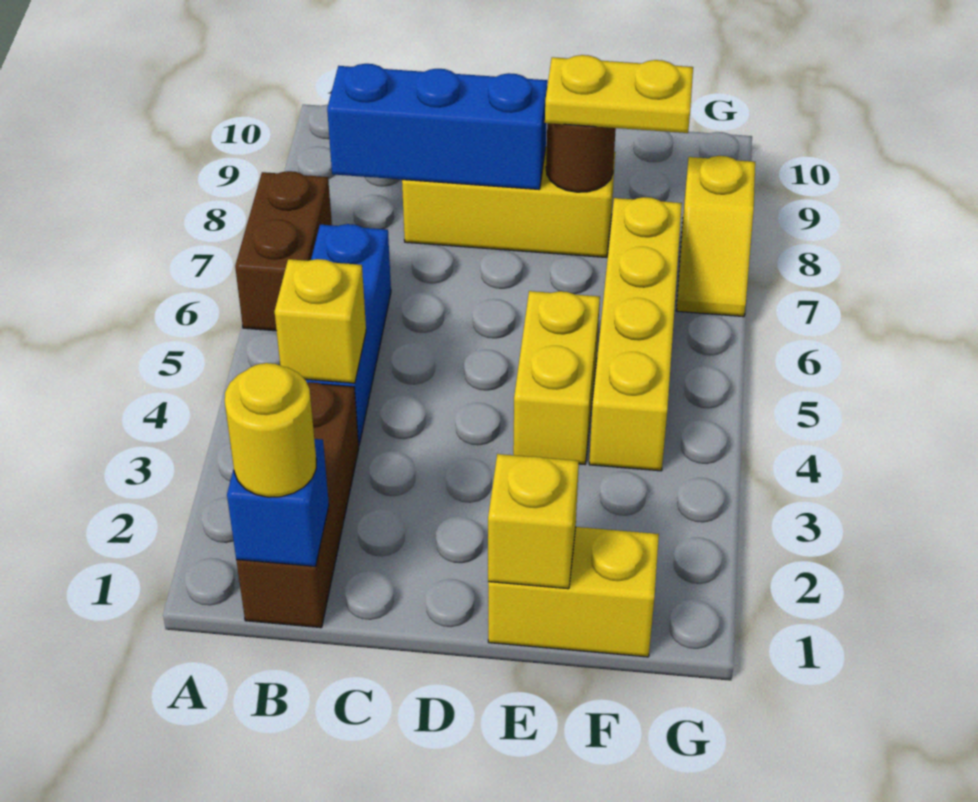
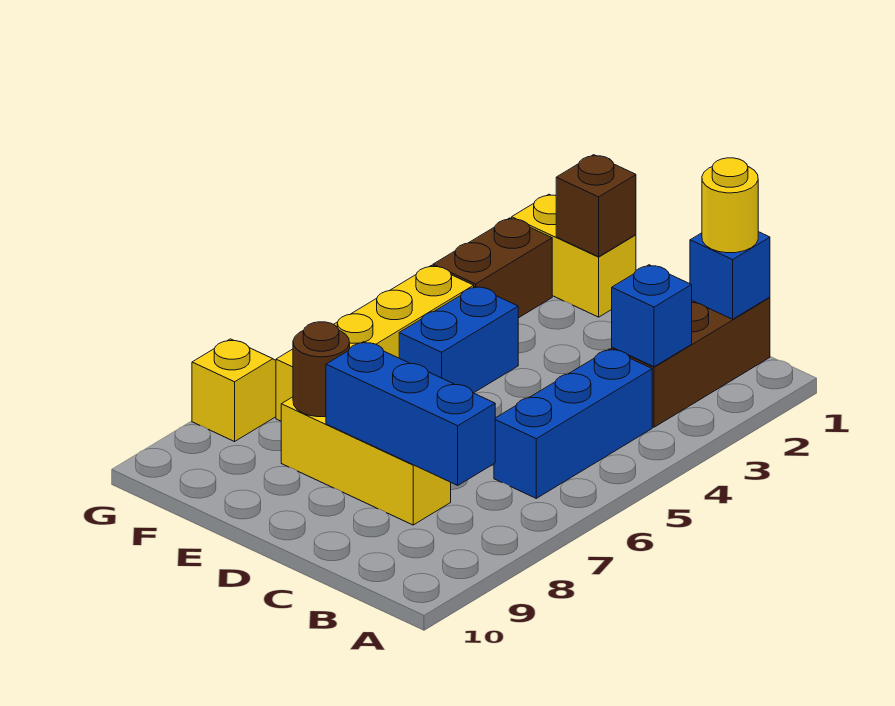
brown brick A6:A7 level 1 -> brown brick F2:F3 level 1
none -> blue brick B3 level 2
yellow brick B4 level 2 -> none
yellow brick E1 level 2 -> brown brick E1 level 2
yellow brick E4:E5 level 1 -> blue brick E4:E5 level 1
yellow plate E8:F8 level 3 -> none

